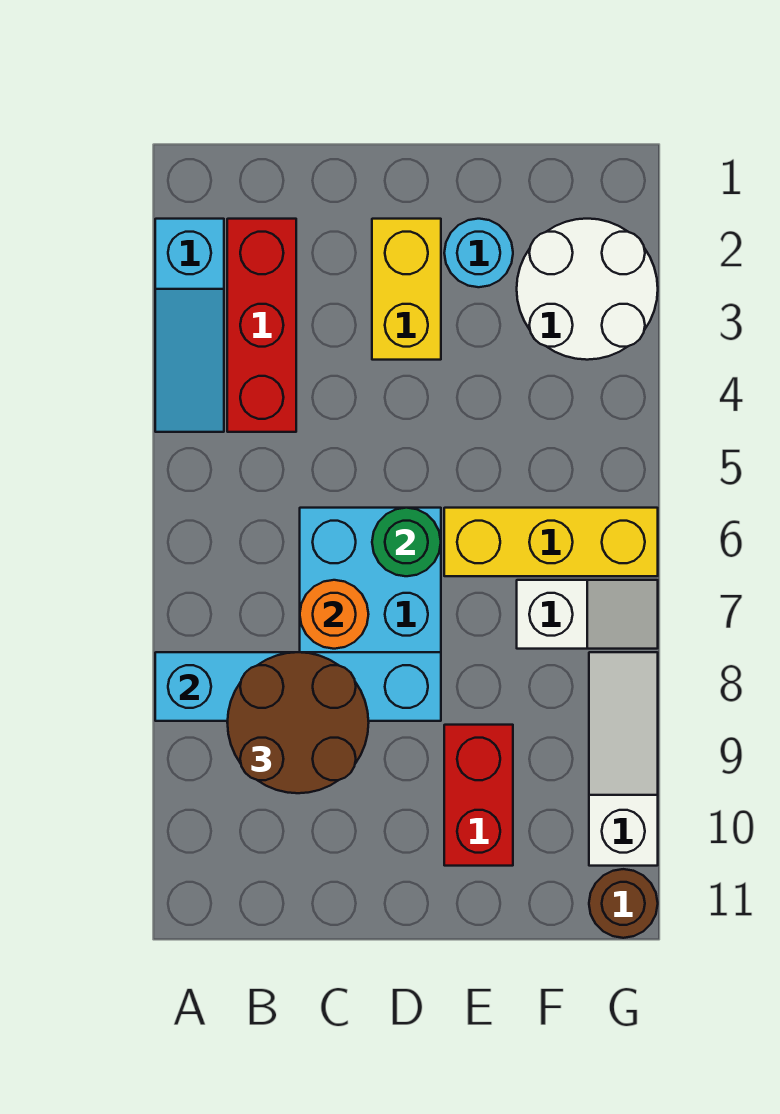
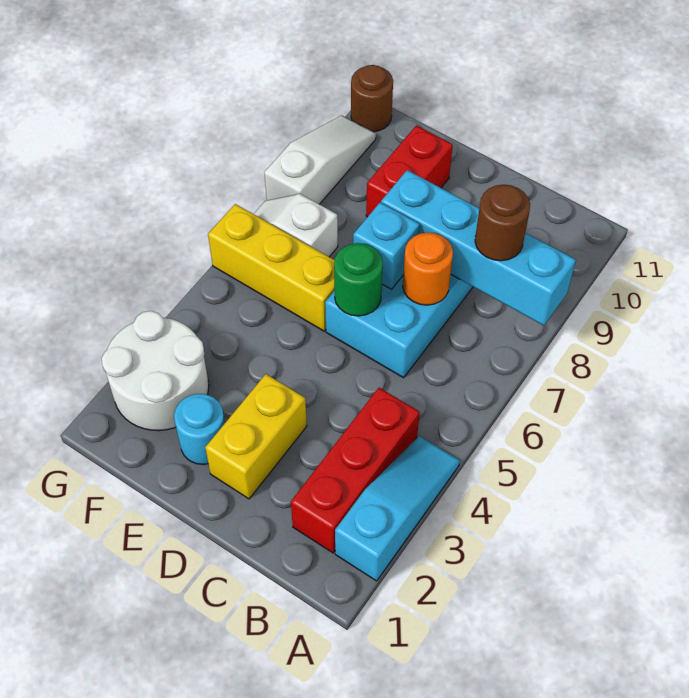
brown round brick B8:C9 level 3 -> brown round brick B8 level 3
none -> cyan brick D7 level 2
white slope G8:G10 level 1 top 10 -> white slope G8:G10 level 1 top 8

